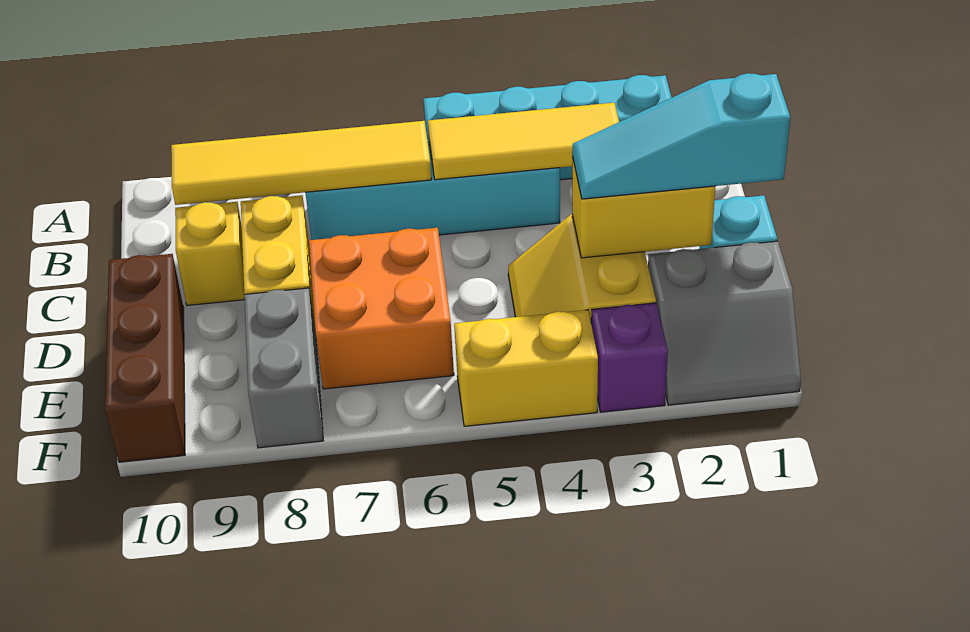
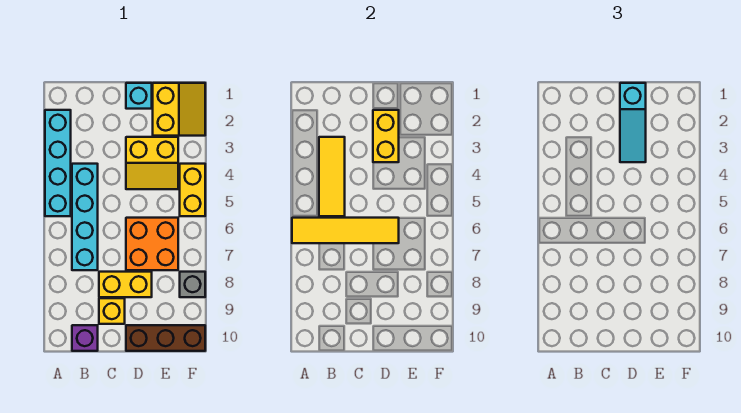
yellow tile B6:B9 level 2 -> yellow tile A6:D6 level 2
grey slope E1:F2 level 1 top E -> yellow slope E1:F2 level 1 top E
grey brick E8:F8 level 1 -> grey brick F8 level 1
purple brick F3 level 1 -> purple brick B10 level 1

